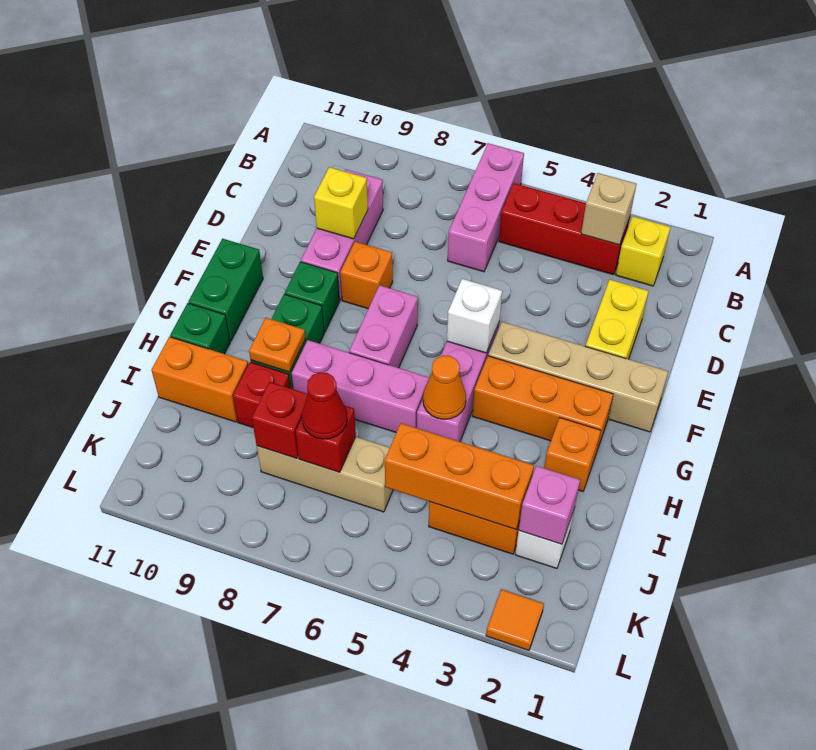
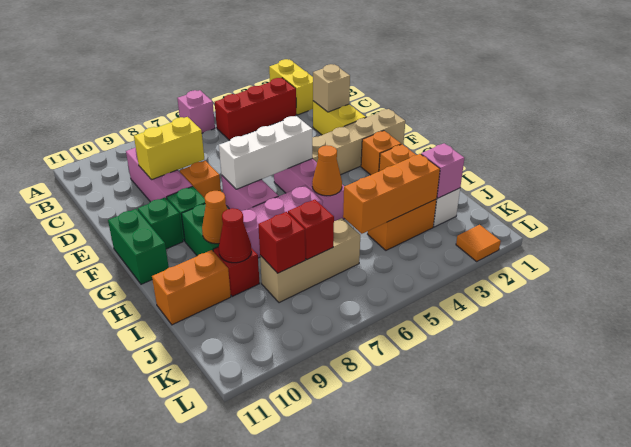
pink brick A6:C6 level 1 -> pink brick A6 level 1
yellow brick B2 level 1 -> yellow brick A2:B2 level 1
tan brick B3 level 2 -> tan brick D2 level 2
yellow brick D9 level 2 -> yellow brick D8:D9 level 2
white brick F5 level 2 -> white brick F5:F7 level 2
orange brick G2:G4 level 1 -> orange brick G2 level 1
orange plate H9 level 2 -> orange cone H9 level 2
green brick H11 level 1 -> green brick F10 level 1
red cone J7 level 3 -> red cone I9 level 2

